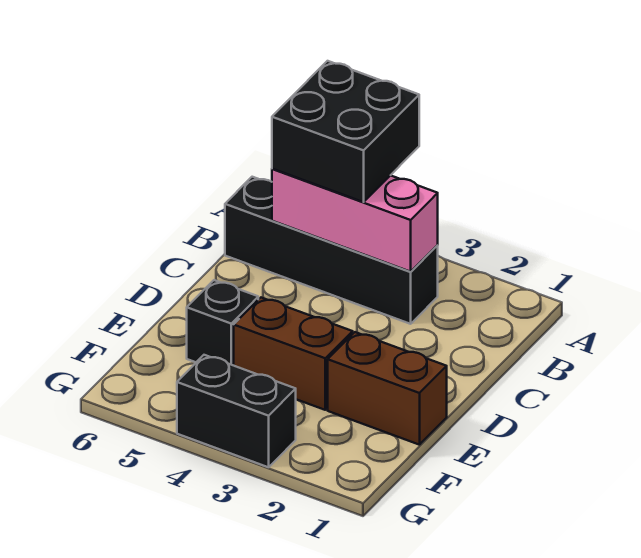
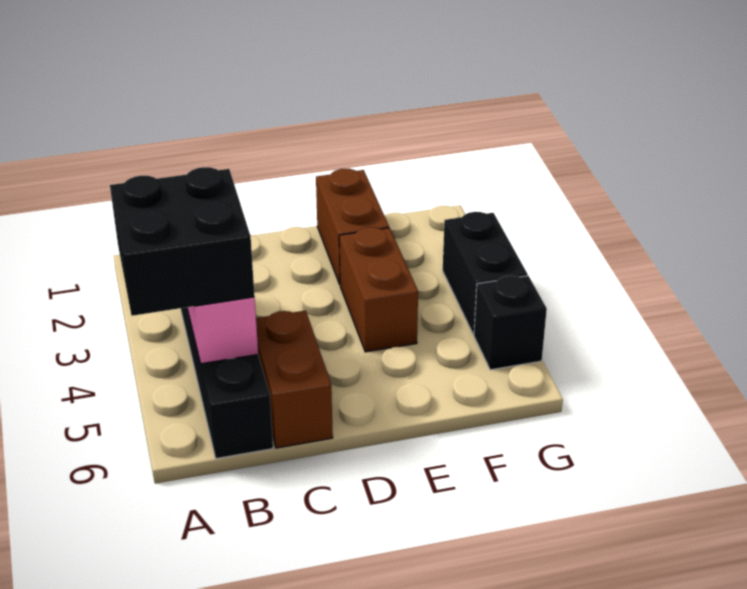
none -> brown brick C5:C6 level 1
black brick E5 level 1 -> black brick G5 level 1

